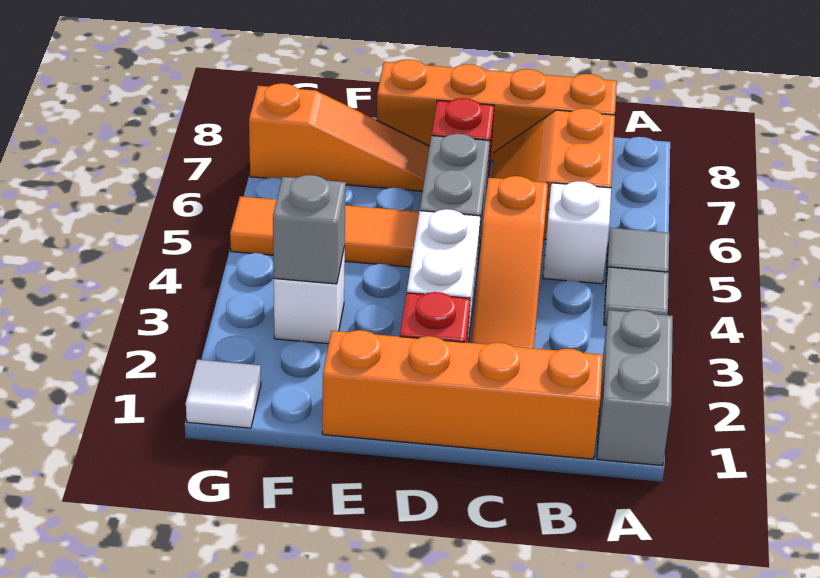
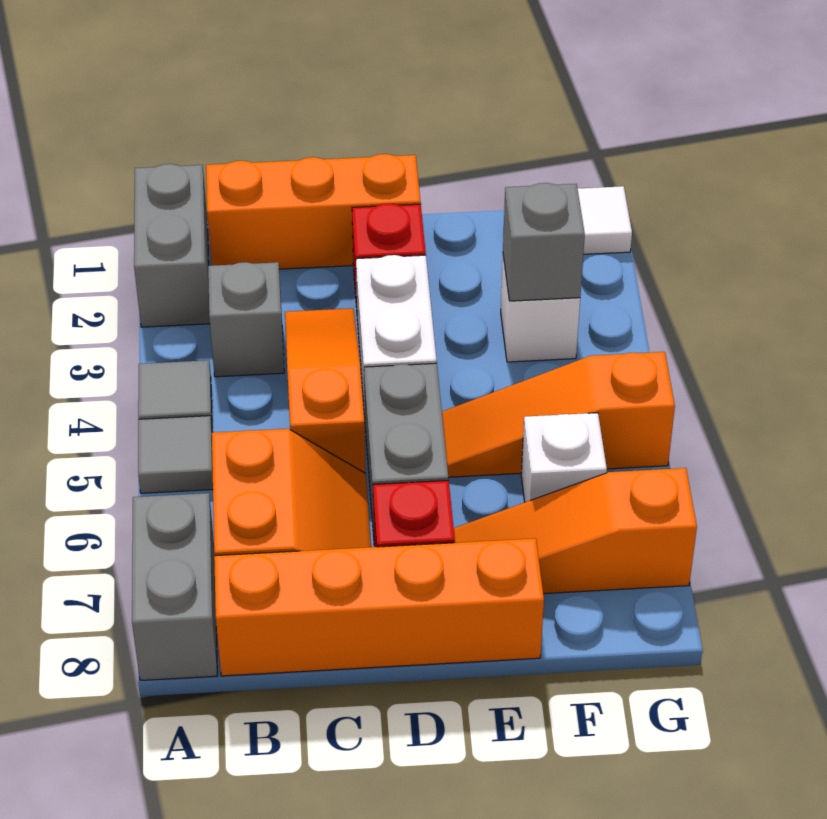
none -> grey brick A7:A8 level 1
orange brick B1:E1 level 1 -> orange brick B1:D1 level 1
none -> grey brick B3 level 1
white brick B5 level 1 -> white brick F6 level 1
orange tile E5:G5 level 1 -> orange slope E5:G5 level 1 top G

